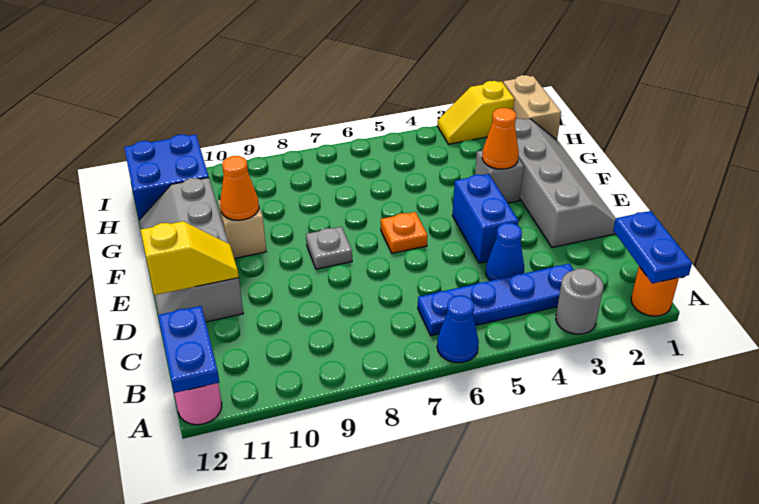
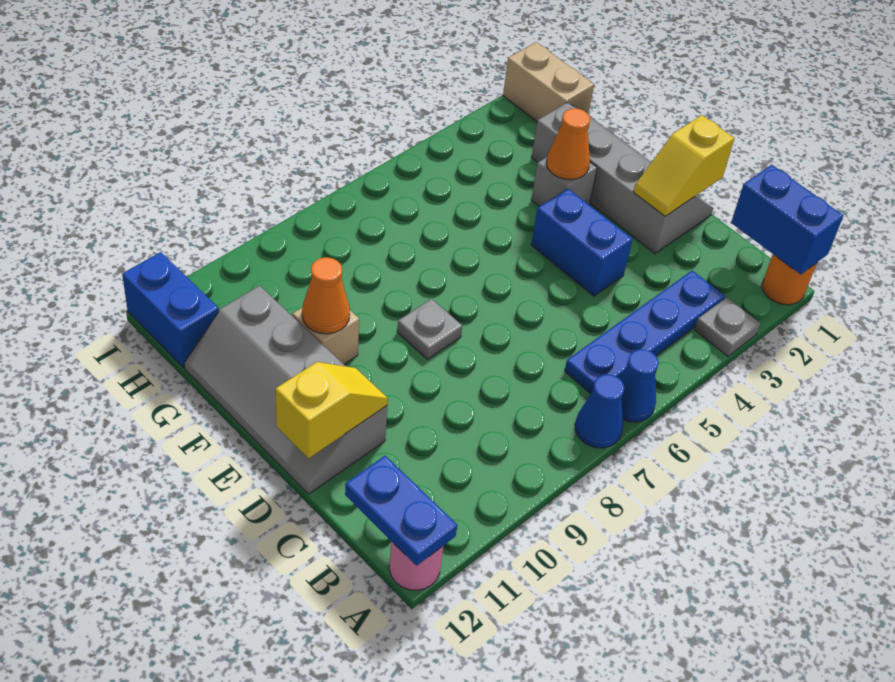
blue plate A1:B1 level 2 -> blue brick A1:B1 level 2
grey round brick A3 level 1 -> grey plate A3 level 1
blue cone C4 level 1 -> blue cone A7 level 1
orange plate E6 level 1 -> none
blue brick H11:I12 level 1 -> blue brick H12:I12 level 1
yellow slope I2:I3 level 1 top 2 -> yellow slope D1:D2 level 2 top 1

